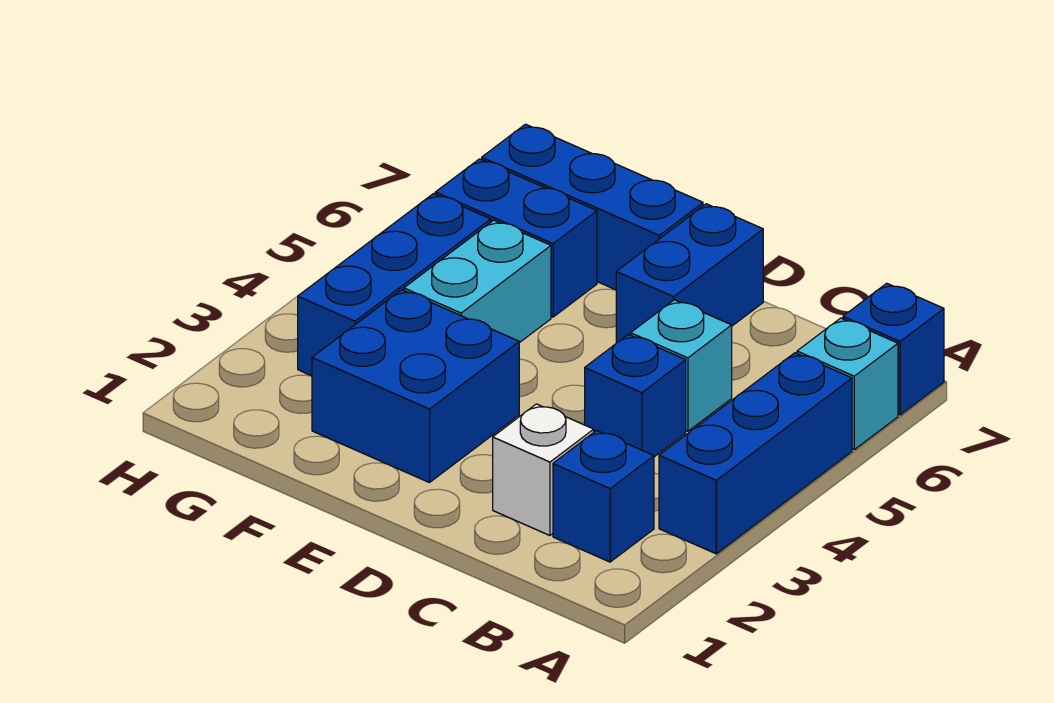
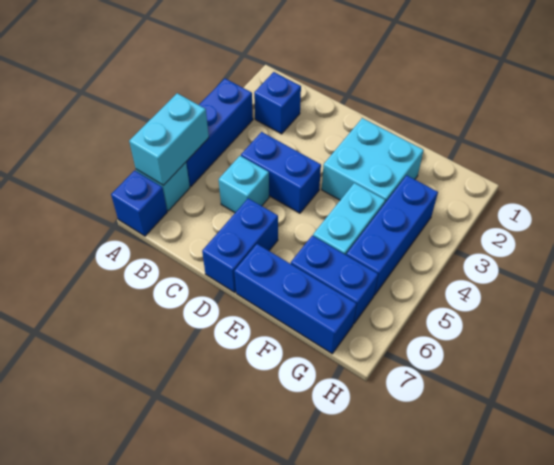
none -> cyan brick A5:A6 level 2
white brick C2 level 1 -> none
blue brick C4 level 1 -> blue brick C4:D4 level 1
blue brick E2:F3 level 1 -> cyan brick E2:F3 level 1

